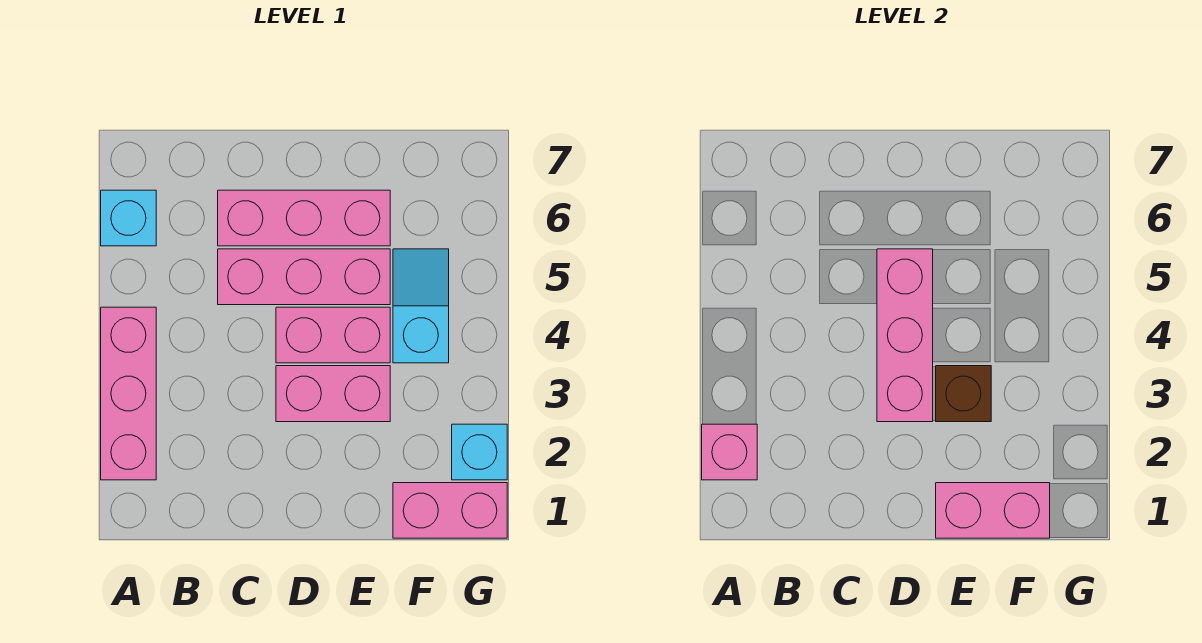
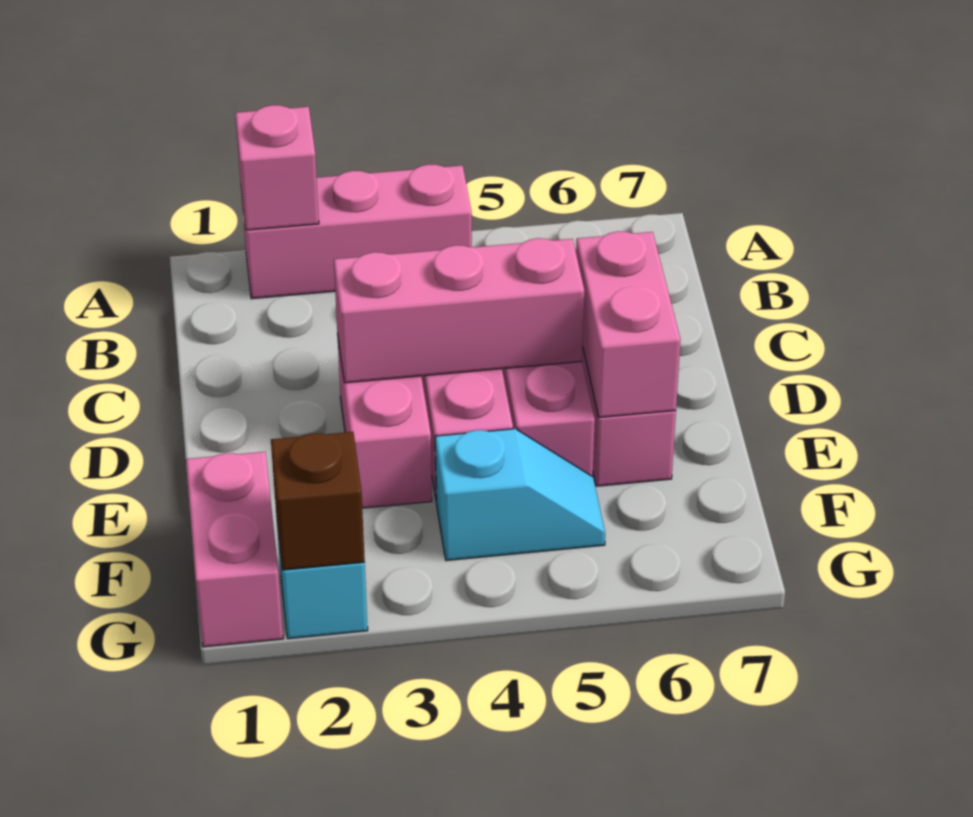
cyan brick A6 level 1 -> none
pink brick E1:F1 level 2 -> pink brick D6:E6 level 2
brown brick E3 level 2 -> brown brick G2 level 2

